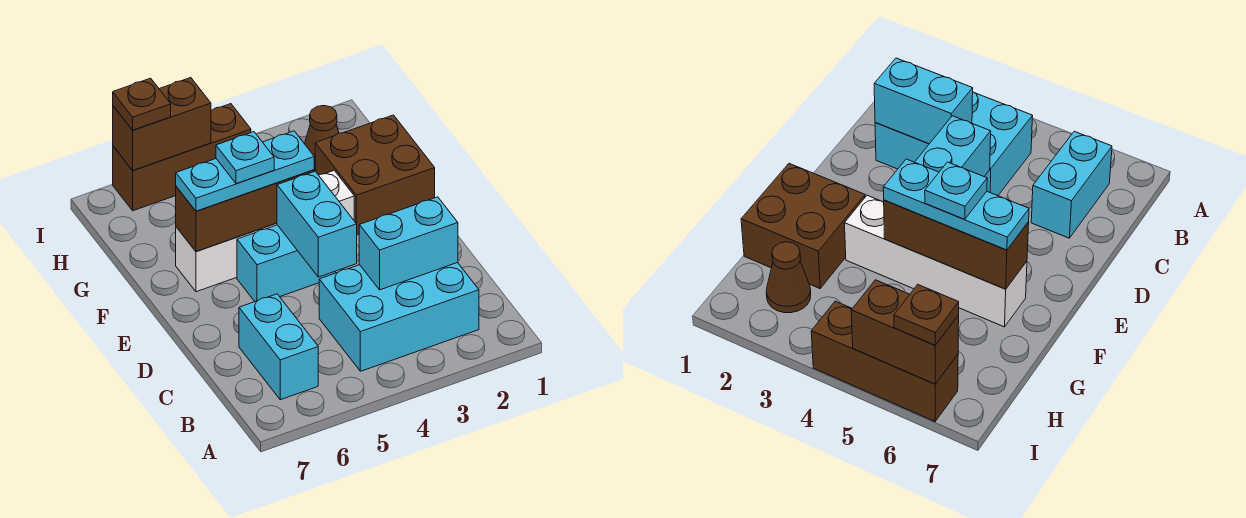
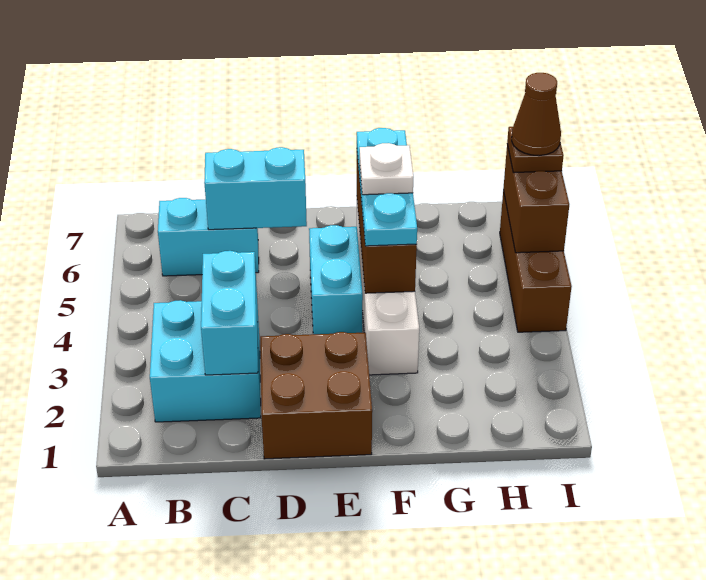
cyan brick B2:C4 level 1 -> cyan brick B2:C3 level 1
cyan brick D4:E4 level 2 -> cyan brick C6:D6 level 2
brown brick F1:G2 level 1 -> brown brick D1:E2 level 1
cyan plate F5 level 4 -> white plate F5 level 4
brown cone H2 level 1 -> brown cone I6 level 4

